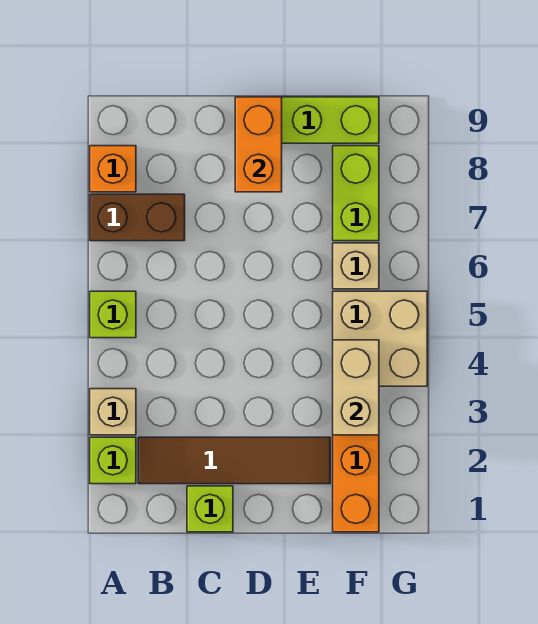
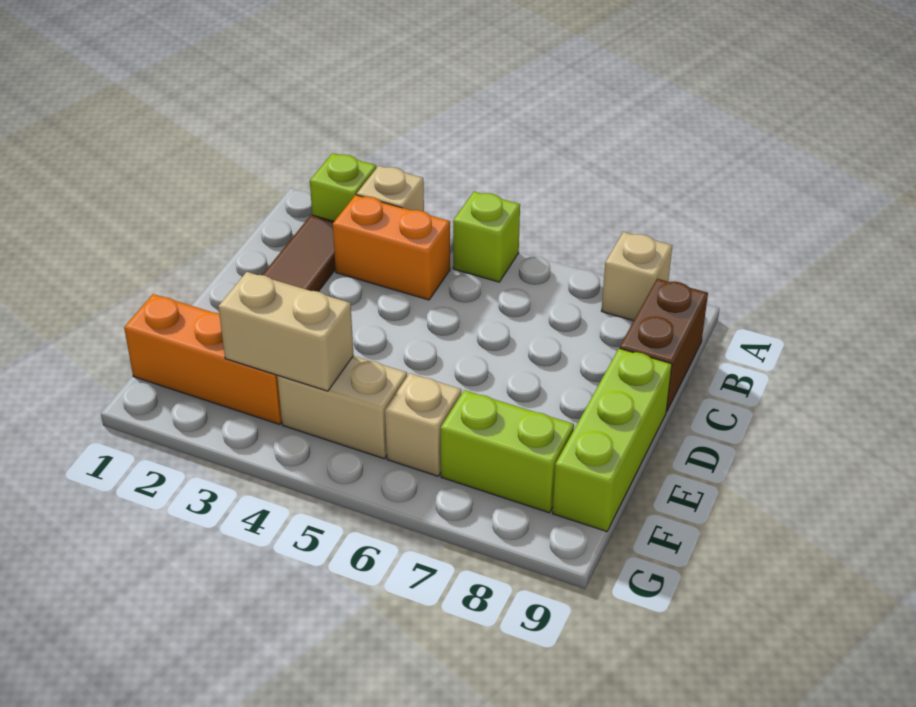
brown brick A7:B7 level 1 -> brown brick B9:C9 level 1
orange brick A8 level 1 -> tan brick A8 level 1
lime brick C1 level 1 -> none
orange brick D8:D9 level 2 -> orange brick B3:B4 level 1
tan brick F4:G5 level 1 -> tan brick F4:F5 level 1

